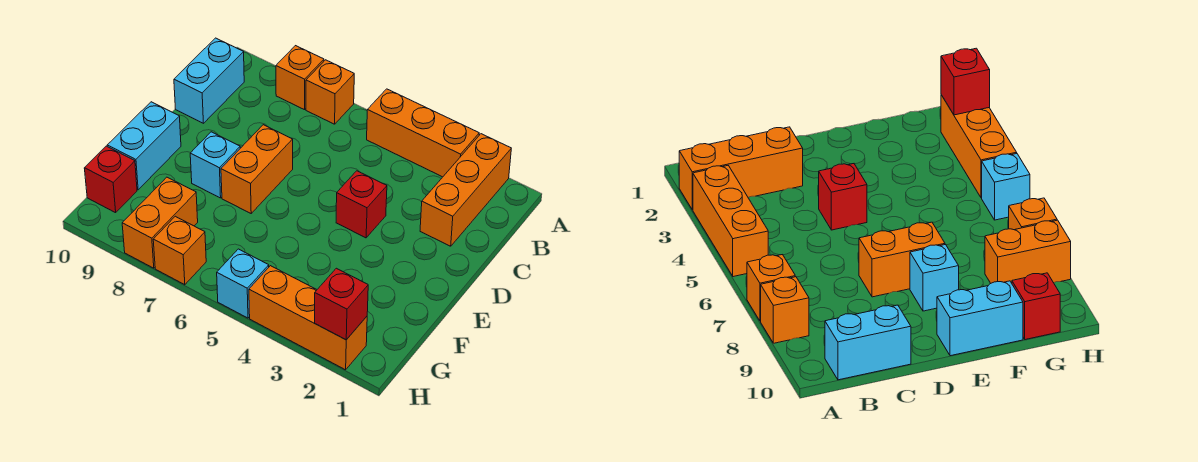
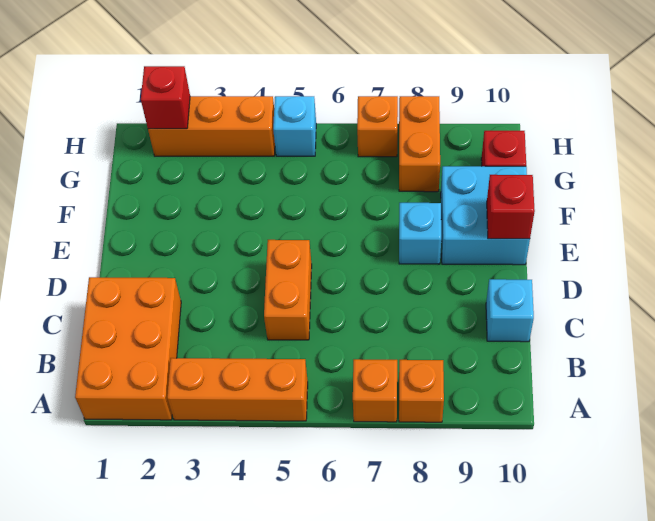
orange brick A2:C2 level 1 -> orange brick A1:C2 level 1
cyan brick B10:C10 level 1 -> cyan brick C10 level 1
red brick D4 level 1 -> red brick E10 level 2
orange brick D7:E7 level 1 -> orange brick C5:D5 level 1
cyan brick E10:F10 level 1 -> cyan brick E9:F10 level 1

